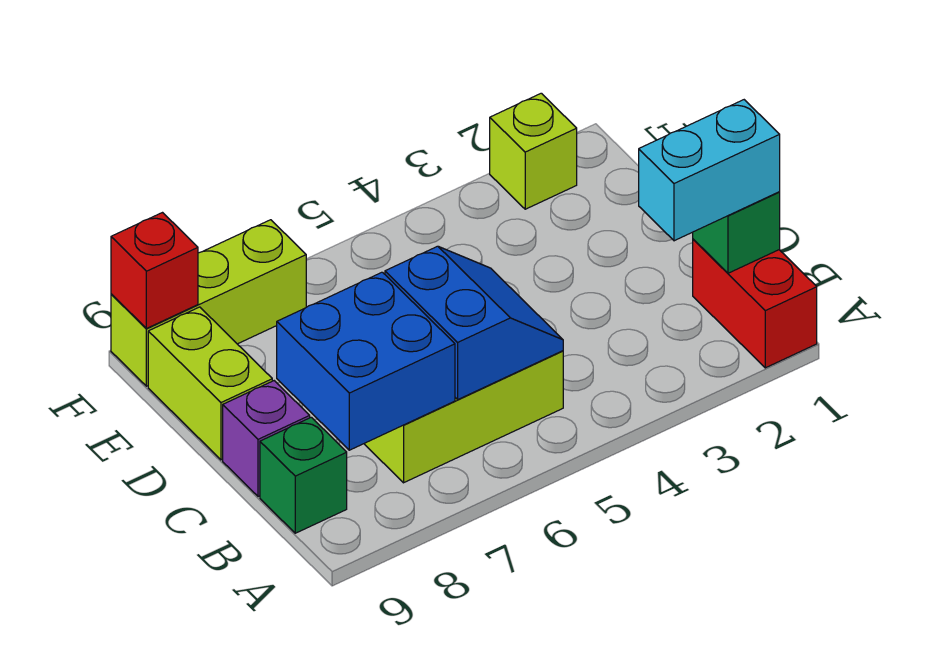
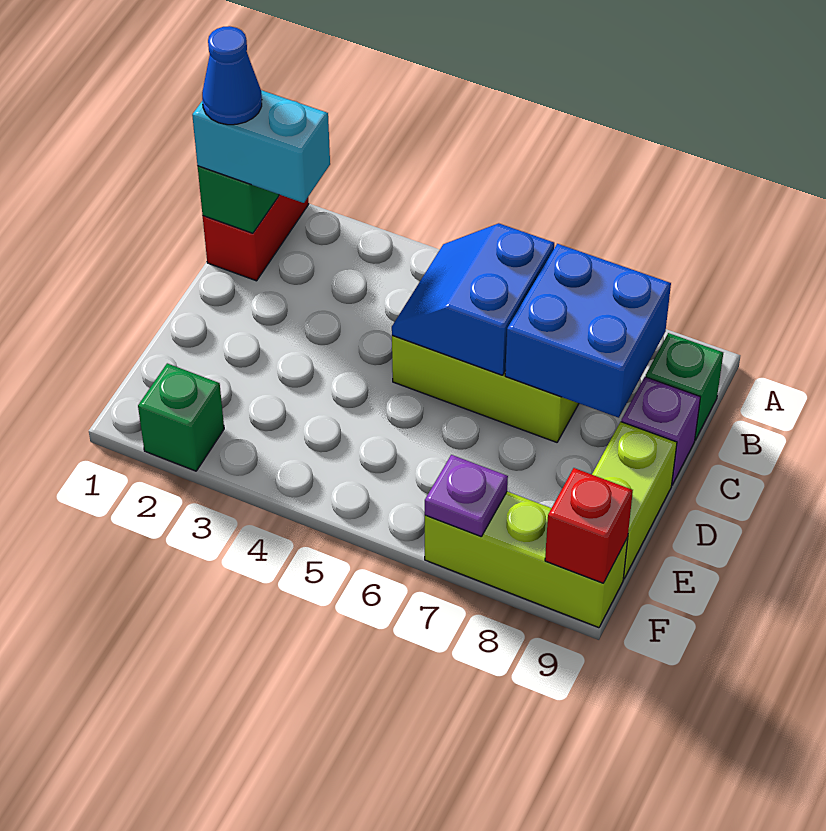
none -> blue cone B1 level 4
lime brick F2 level 1 -> green brick F2 level 1
none -> purple plate F7 level 2

